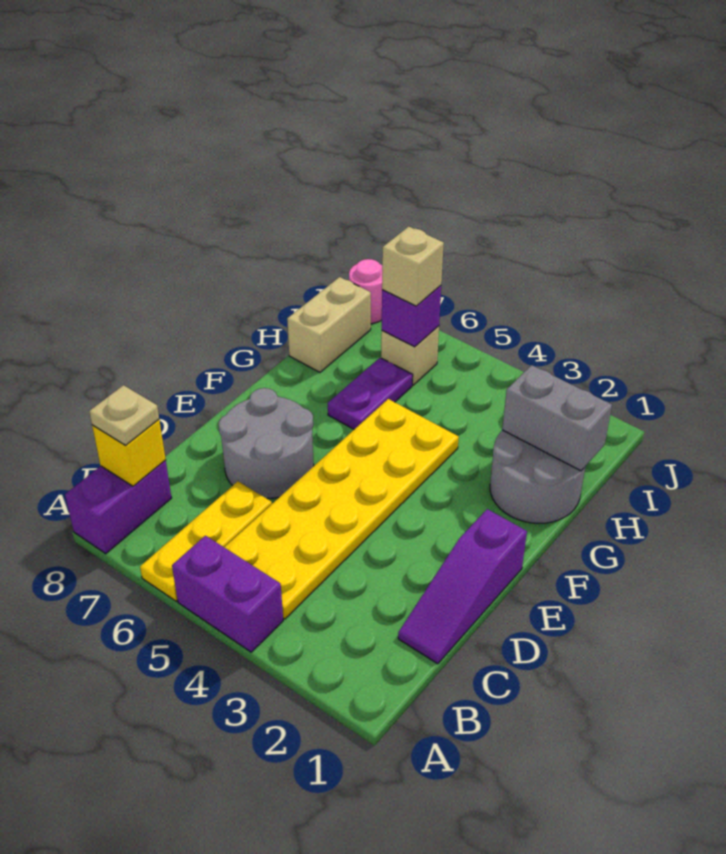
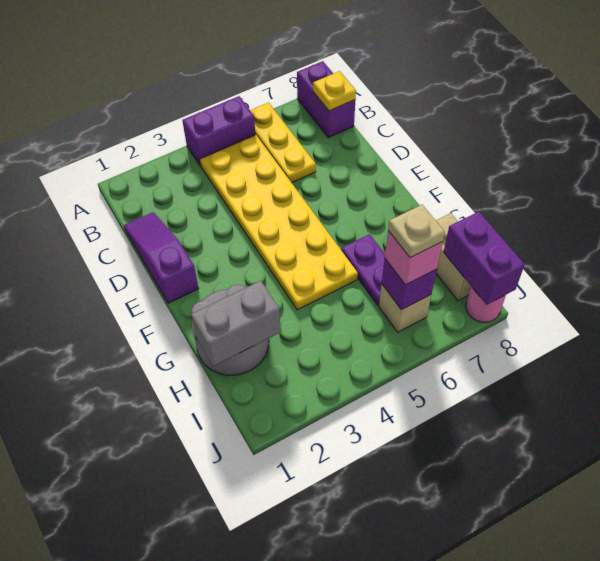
yellow brick B8 level 2 -> yellow plate B8 level 2
tan plate B8 level 3 -> tan plate I6 level 4
grey round brick D6:E7 level 1 -> none
tan brick I6 level 3 -> pink brick I6 level 3
none -> purple brick I8:J8 level 2

